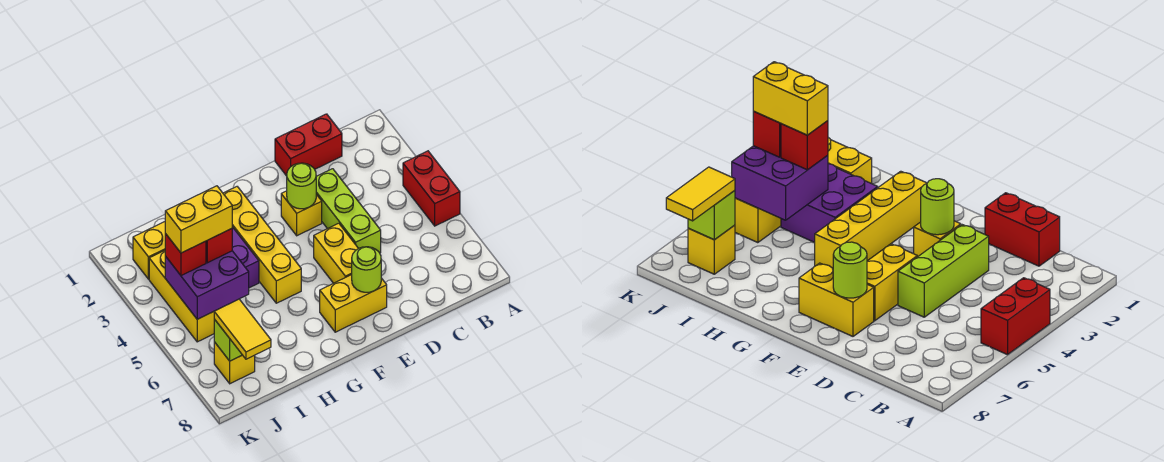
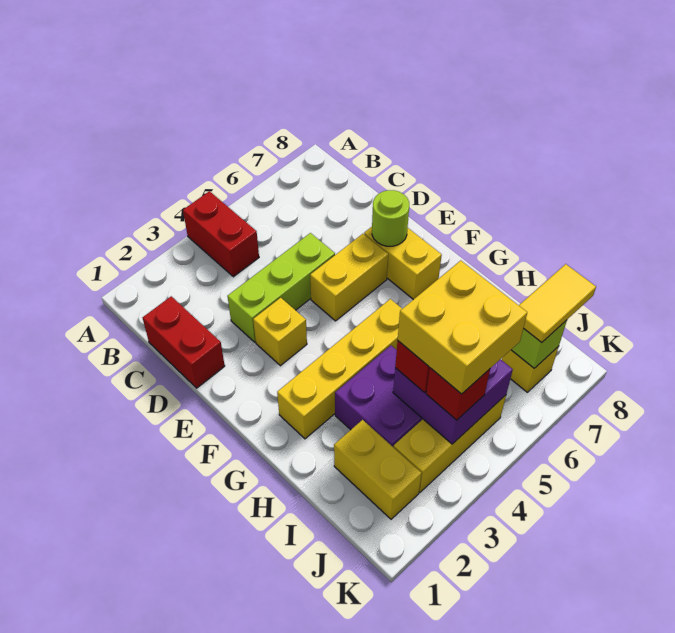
red brick A4:A5 level 1 -> red brick A4:B4 level 1
lime round brick E3 level 2 -> none
yellow brick I4:J4 level 4 -> yellow brick I4:J5 level 4

